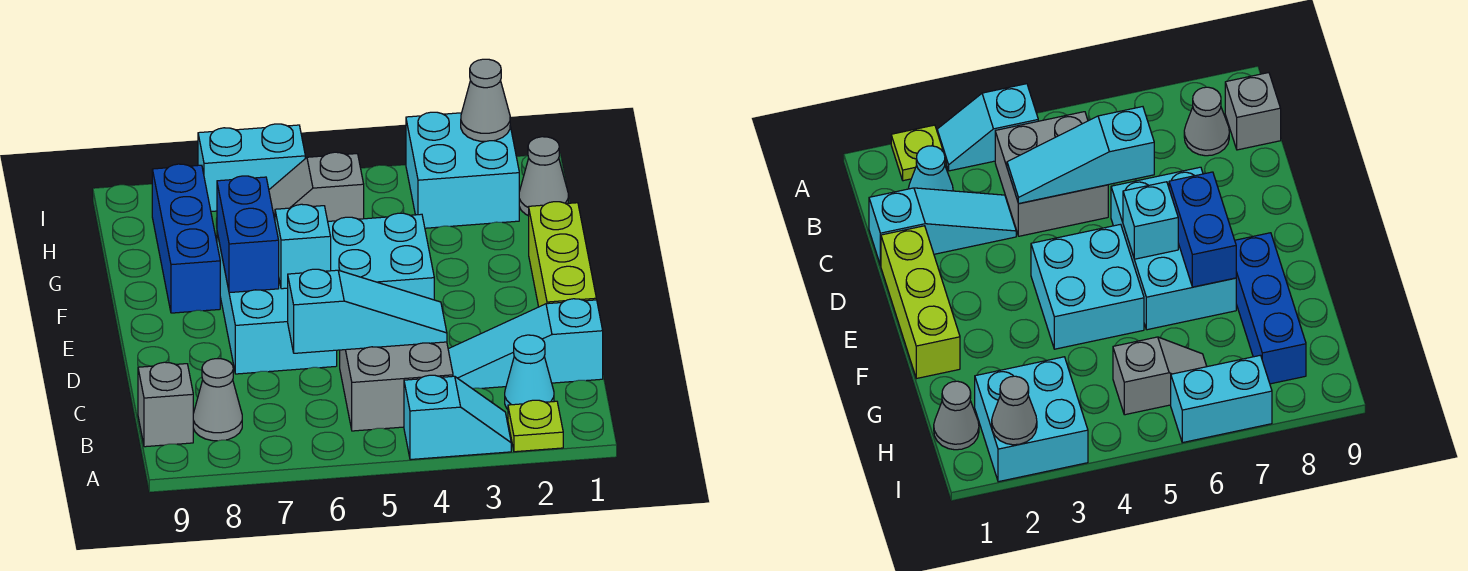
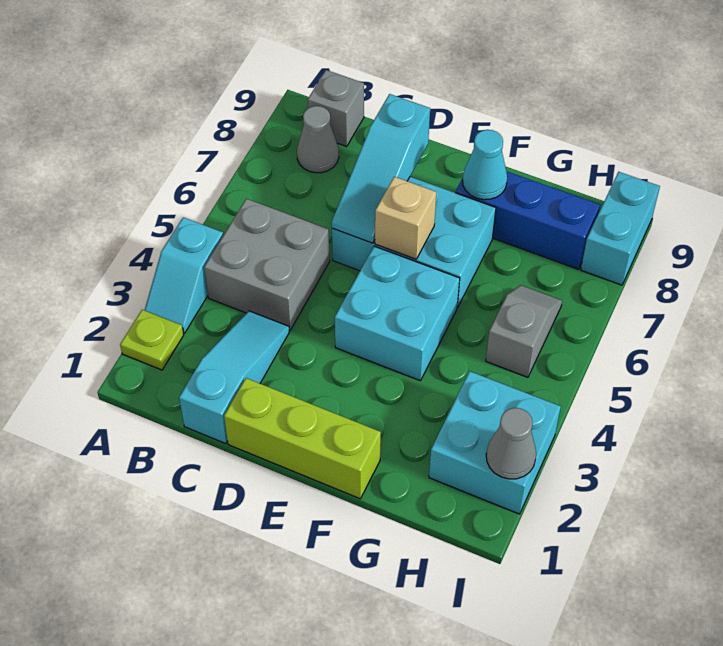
cyan cone B2 level 1 -> cyan cone F8 level 2
cyan slope C4:C6 level 2 top 6 -> cyan slope D6:D8 level 2 top 8
cyan brick E6 level 2 -> tan brick E6 level 2
blue brick E7:F7 level 2 -> none
grey cone H1 level 1 -> none
cyan brick I6:I7 level 1 -> cyan brick I8:I9 level 1

